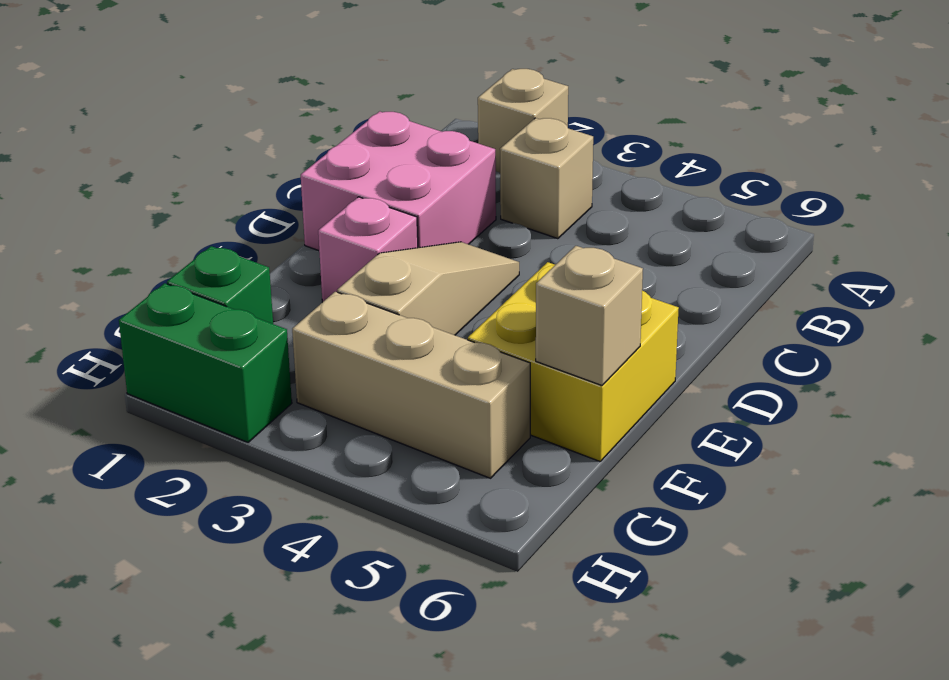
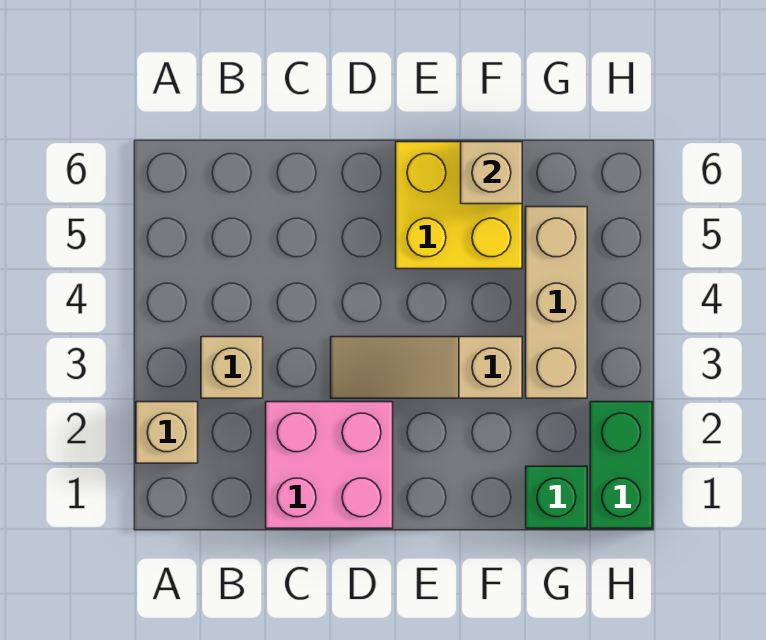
pink brick E2 level 1 -> none

